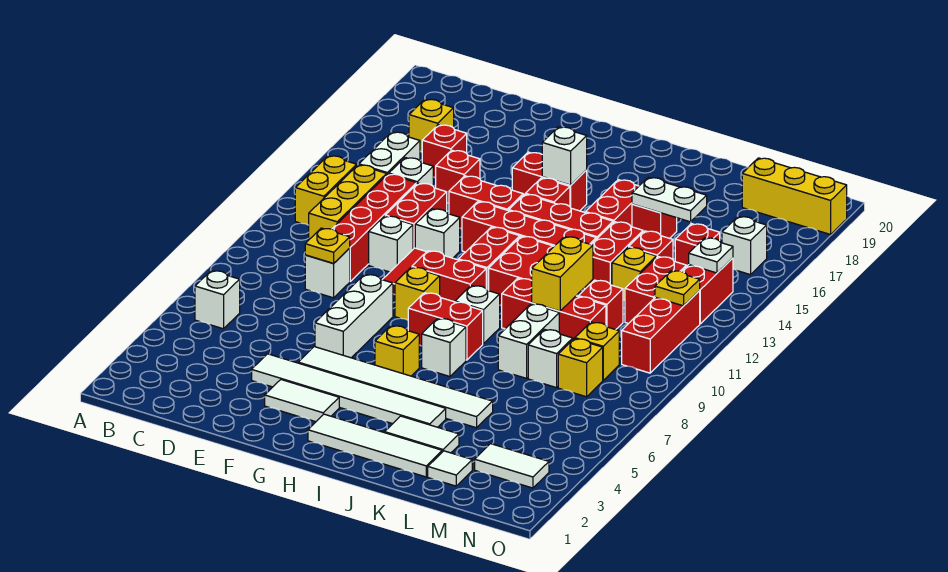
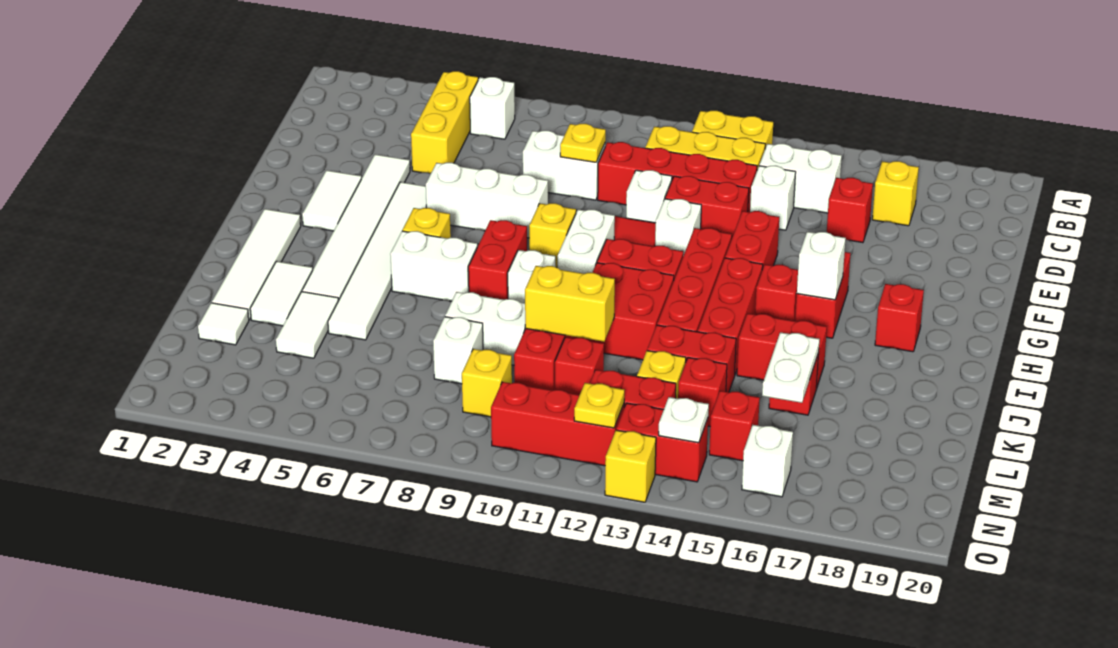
white brick D9 level 1 -> white brick D8:D9 level 1
red brick E15 level 1 -> red brick H18 level 1
red brick G10:H10 level 1 -> white brick G10:H10 level 1
white brick I7 level 1 -> white brick I6:I7 level 1
white tile M3:N3 level 1 -> white tile K4:L4 level 1
yellow brick M8 level 1 -> yellow brick O13 level 1
yellow brick M19:O19 level 1 -> yellow brick B5:D5 level 1

